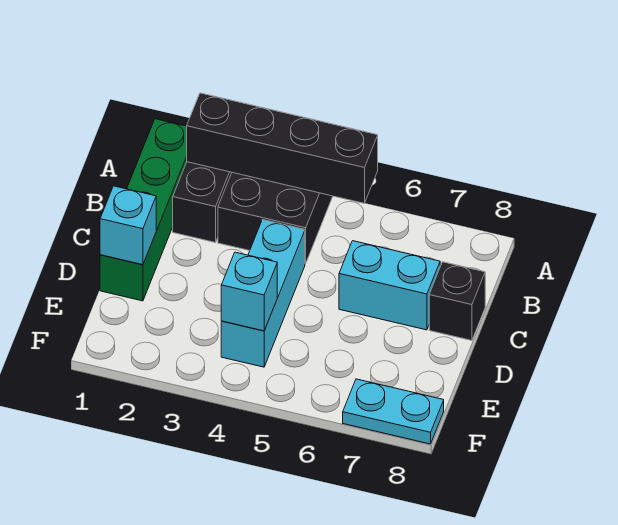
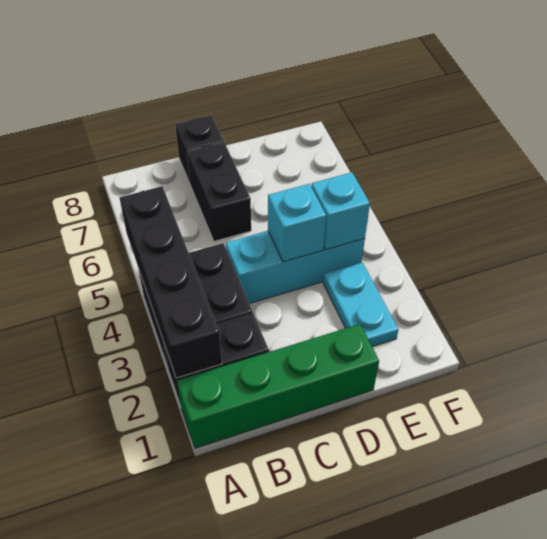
cyan brick C6:C7 level 1 -> black brick C6:C7 level 1
cyan brick D1 level 2 -> cyan brick D4 level 2
cyan plate F7:F8 level 1 -> cyan plate E2:E3 level 1

